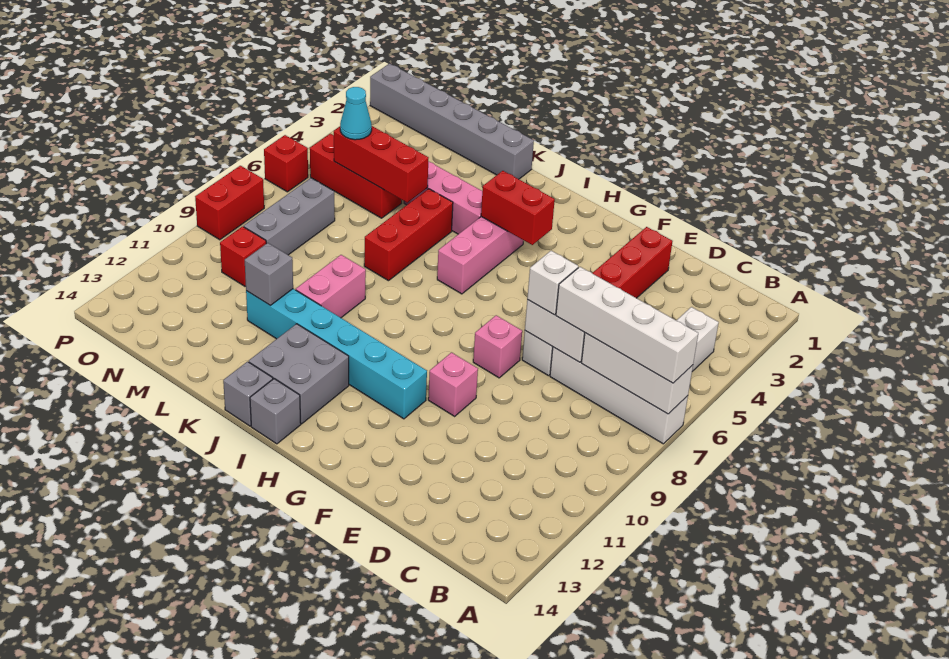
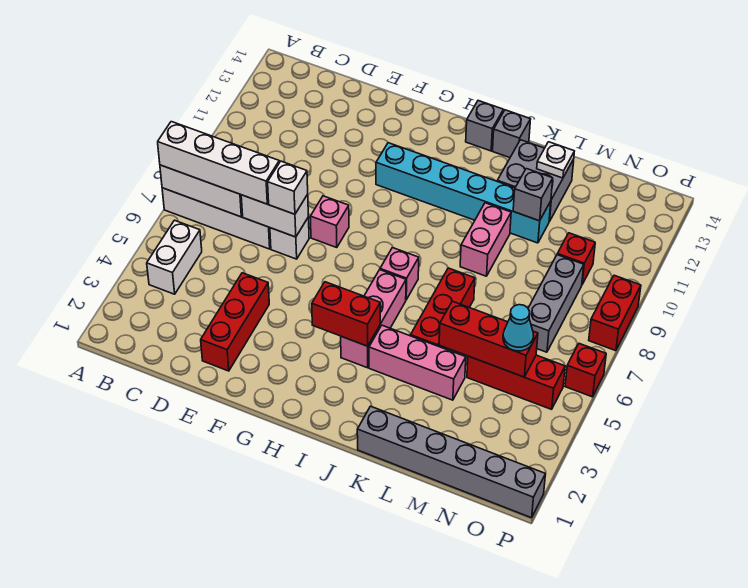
pink brick F10 level 1 -> pink brick I7 level 1
grey brick I12:J13 level 1 -> grey brick K12:L13 level 1
none -> white plate L13 level 2

